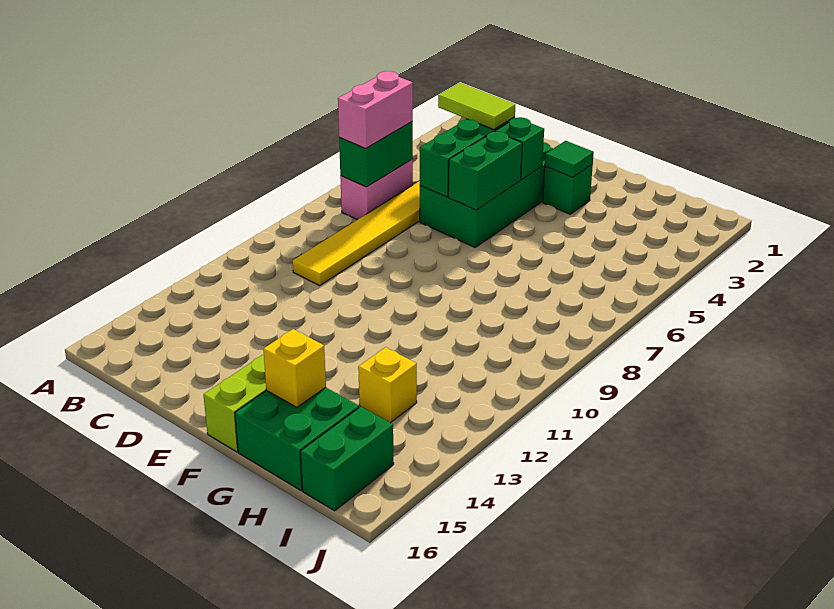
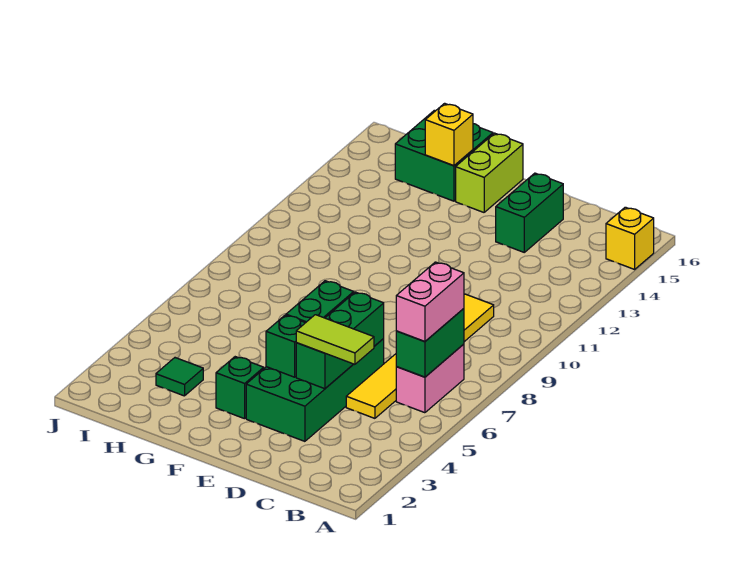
green tile F3 level 2 -> green tile H3 level 1
yellow brick H13 level 1 -> yellow brick A15 level 1
green brick I15:I16 level 1 -> green brick D14:D15 level 1

